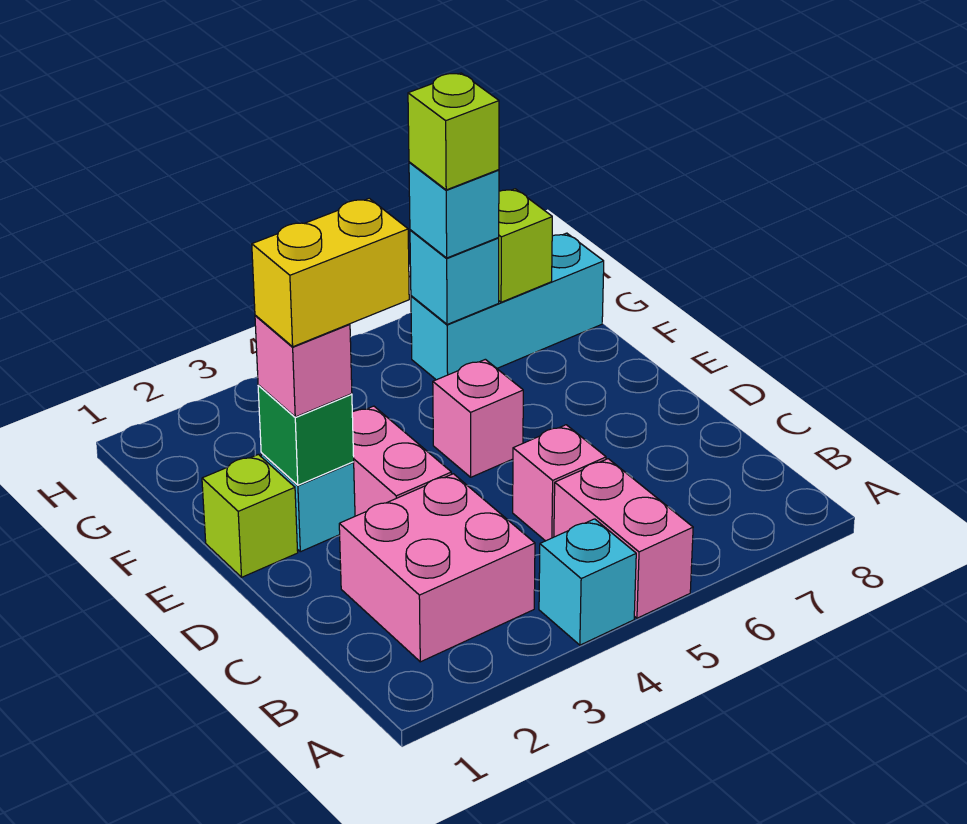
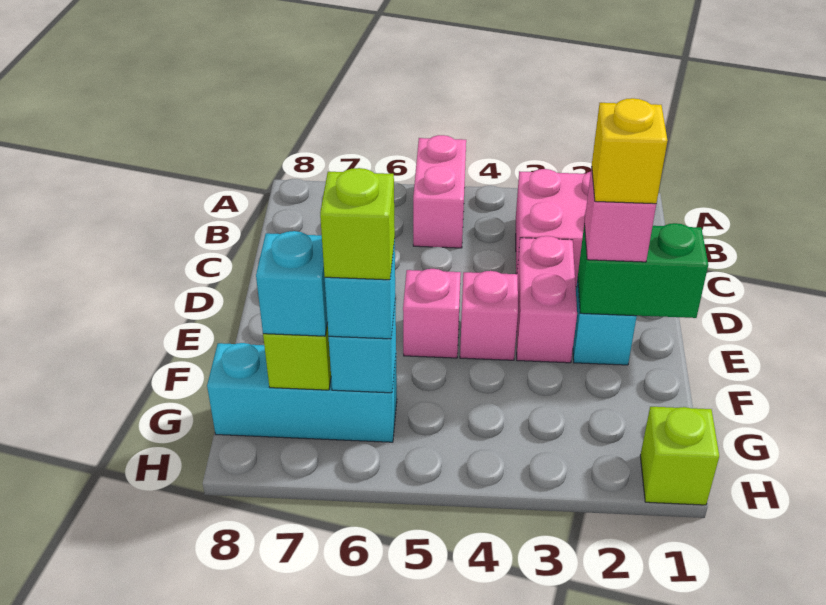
cyan brick A4 level 1 -> cyan brick G7 level 3
pink brick C5 level 1 -> pink brick E4 level 1
lime brick E1 level 1 -> lime brick H1 level 1
green brick E2 level 2 -> green brick E1:E2 level 2
yellow brick E2:E3 level 4 -> yellow brick E2 level 4

